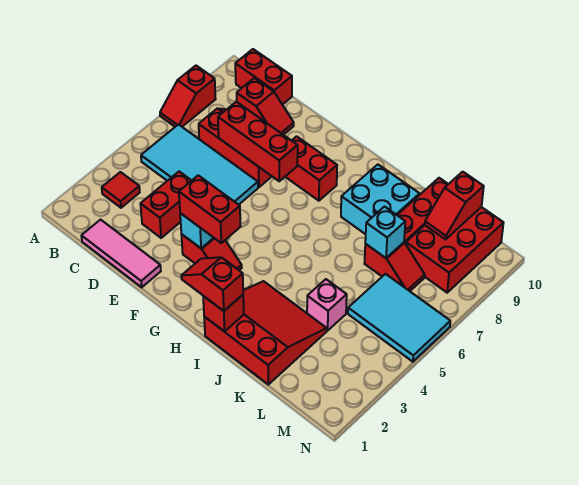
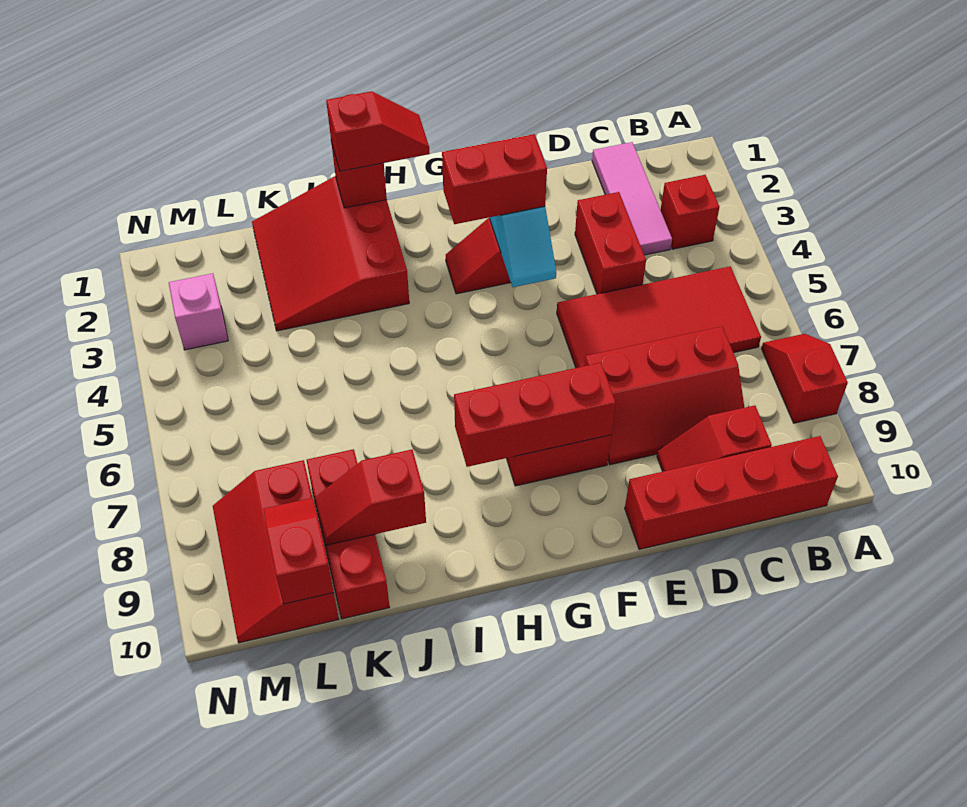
red tile B3 level 1 -> red brick B3 level 1
cyan tile B5:E6 level 1 -> red tile B5:E6 level 1
red brick B10:C10 level 1 -> red brick B10:E10 level 1
pink tile C1:E1 level 1 -> pink tile C1:C3 level 1
red brick D7:F7 level 2 -> red brick F8:H8 level 2
red slope I1:K3 level 1 top 1 -> red slope I1:K3 level 1 top I
cyan brick I8:J9 level 1 -> none
pink brick K4 level 1 -> pink brick M3 level 1
red slope K7:L7 level 1 top K -> red slope J9:K9 level 2 top J
cyan brick K7 level 2 -> none
cyan tile L5:N6 level 1 -> none
red brick L8:M10 level 1 -> red slope L8:M10 level 1 top L

